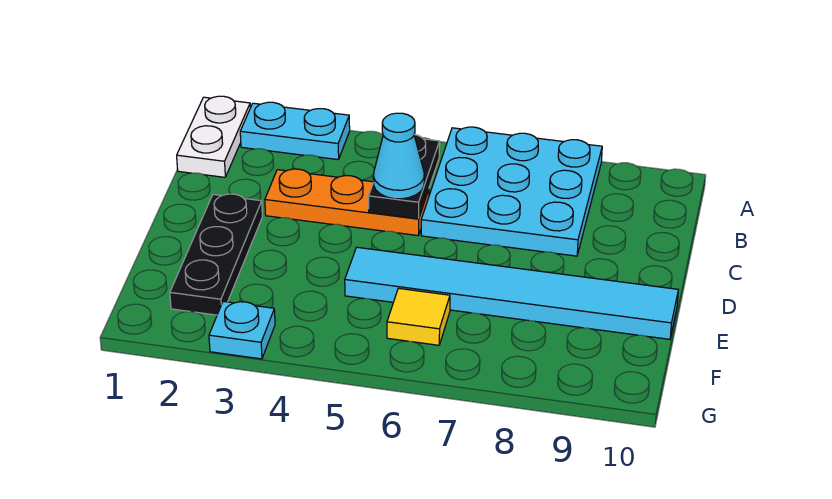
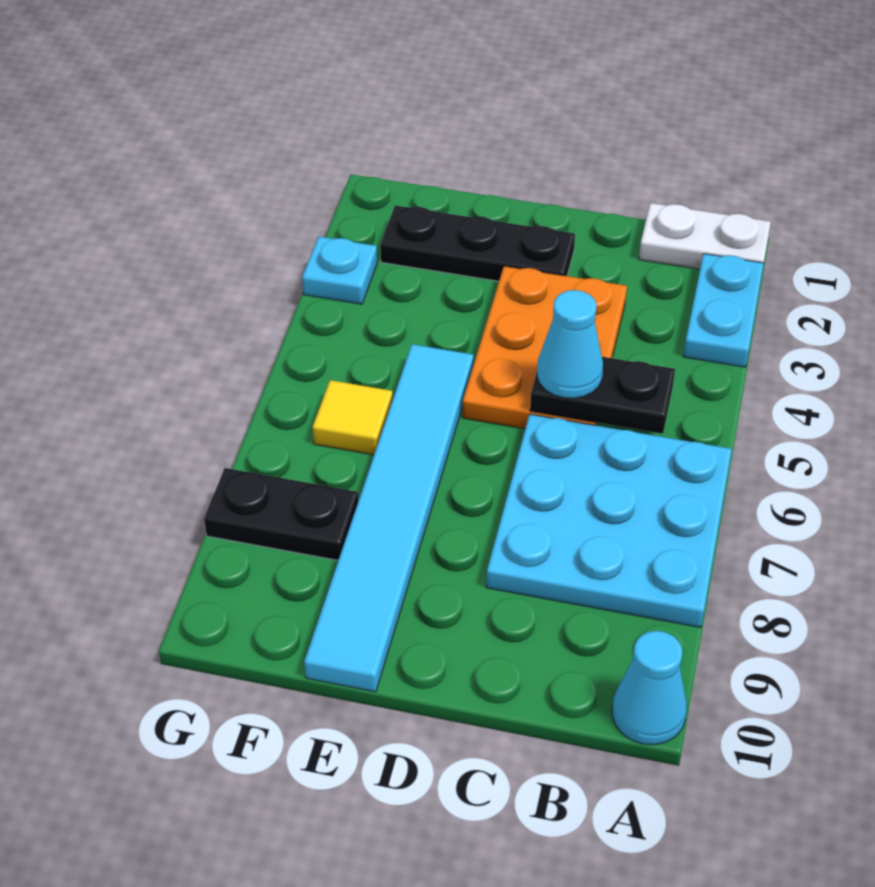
none -> cyan cone A10 level 1
orange plate C3:C5 level 1 -> orange plate C3:D5 level 1
none -> black plate F8:G8 level 1

